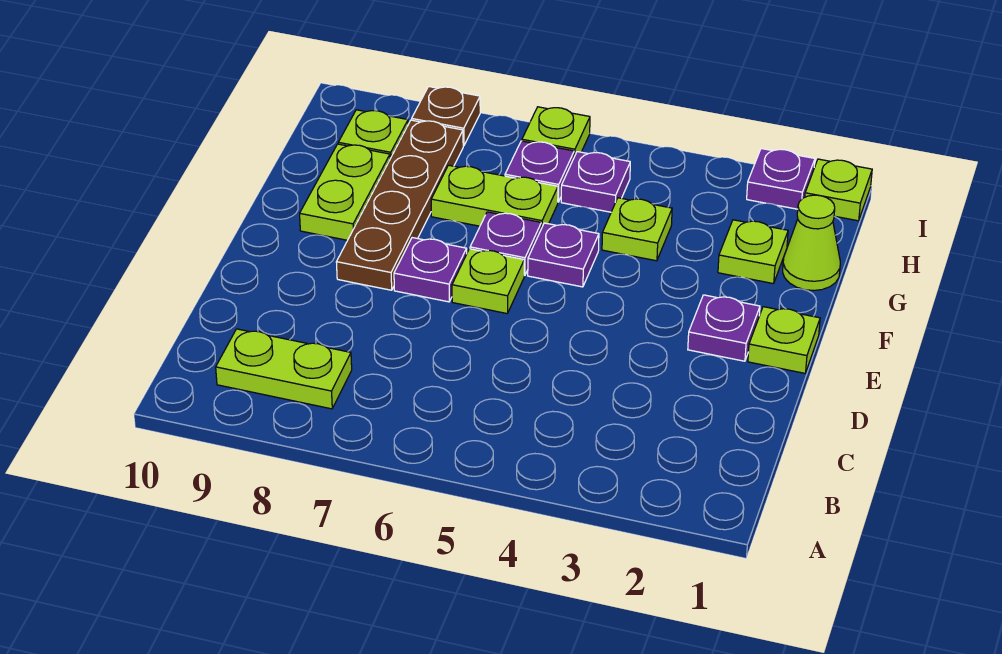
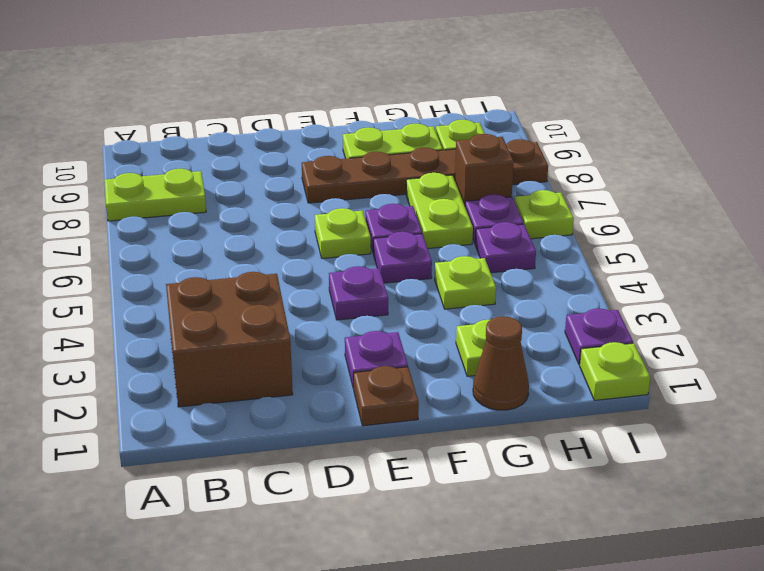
none -> brown brick B2:C3 level 1
lime plate B8:B9 level 1 -> lime plate A8:B8 level 1
lime plate E1 level 1 -> brown plate E1 level 1
purple plate E7 level 1 -> purple plate E4 level 1
lime cone G1 level 1 -> brown cone G1 level 1
none -> brown brick H7 level 1

